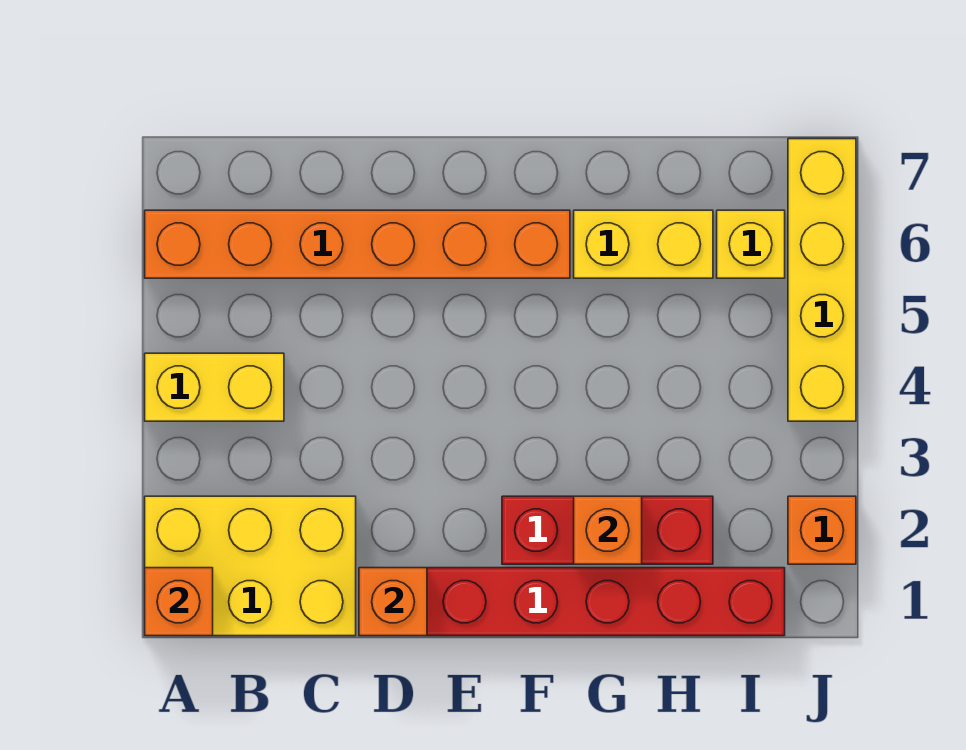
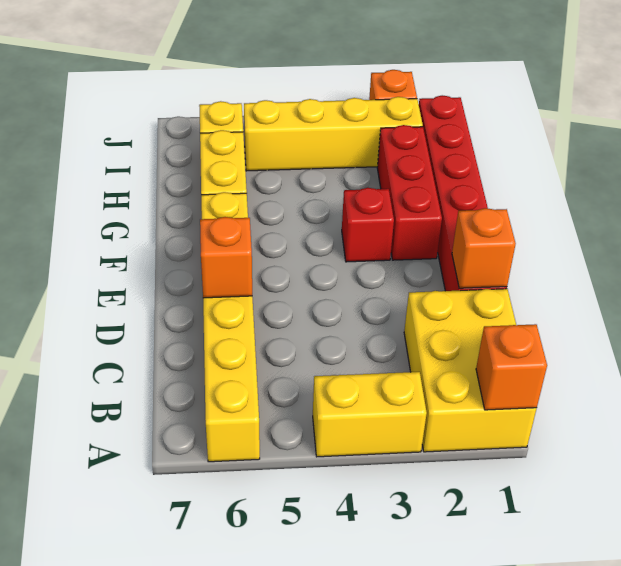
yellow brick A4:B4 level 1 -> yellow brick A3:A4 level 1
orange brick A6:F6 level 1 -> yellow brick A6:F6 level 1
none -> red brick F3 level 1
orange brick G2 level 2 -> orange brick D6 level 2
yellow brick J4:J7 level 1 -> yellow brick I2:I5 level 1

